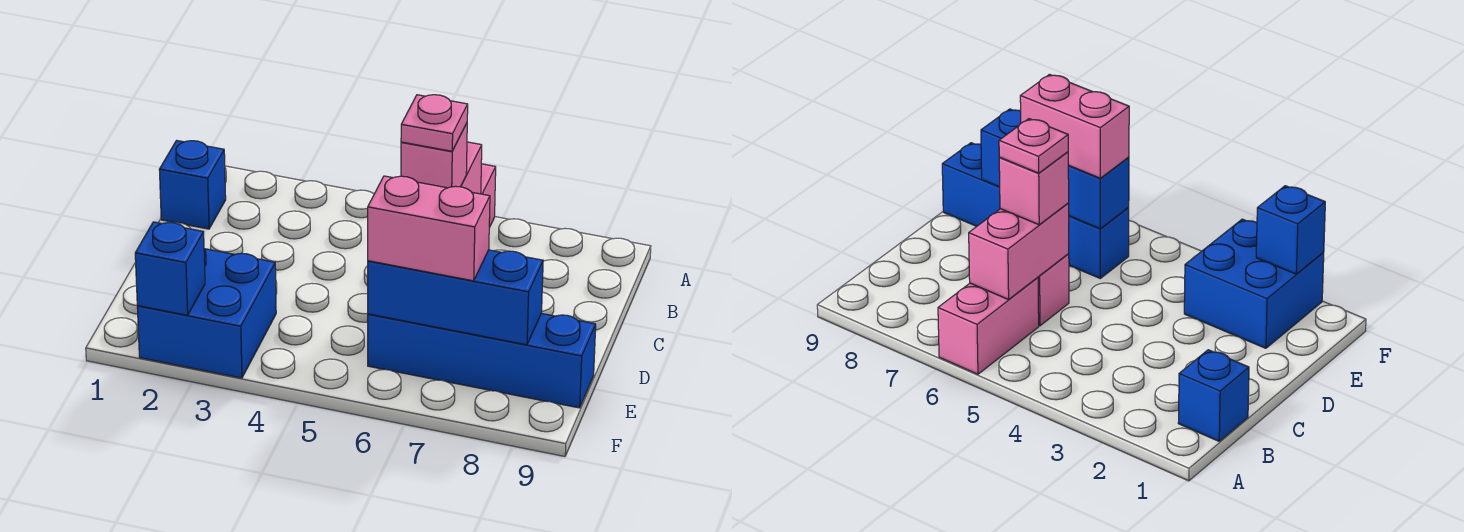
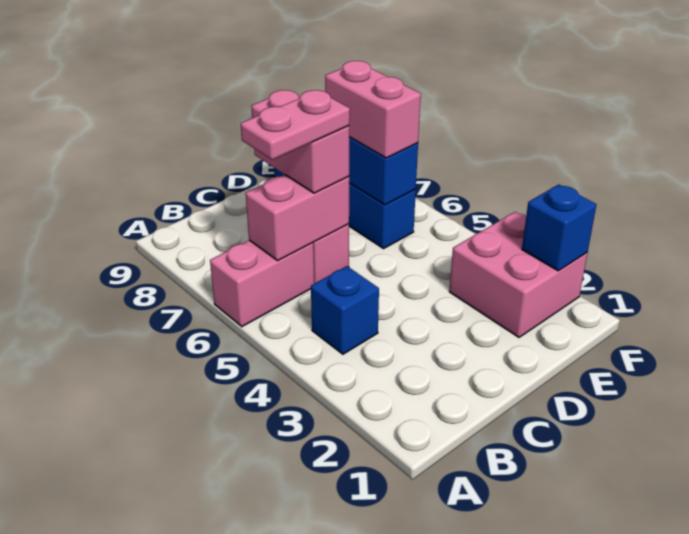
blue brick B1 level 1 -> blue brick B4 level 1
pink brick C6 level 3 -> pink brick C6:C7 level 3
pink plate C6 level 4 -> pink plate B6:C6 level 4
blue brick E2:F3 level 1 -> pink brick E2:F3 level 1

